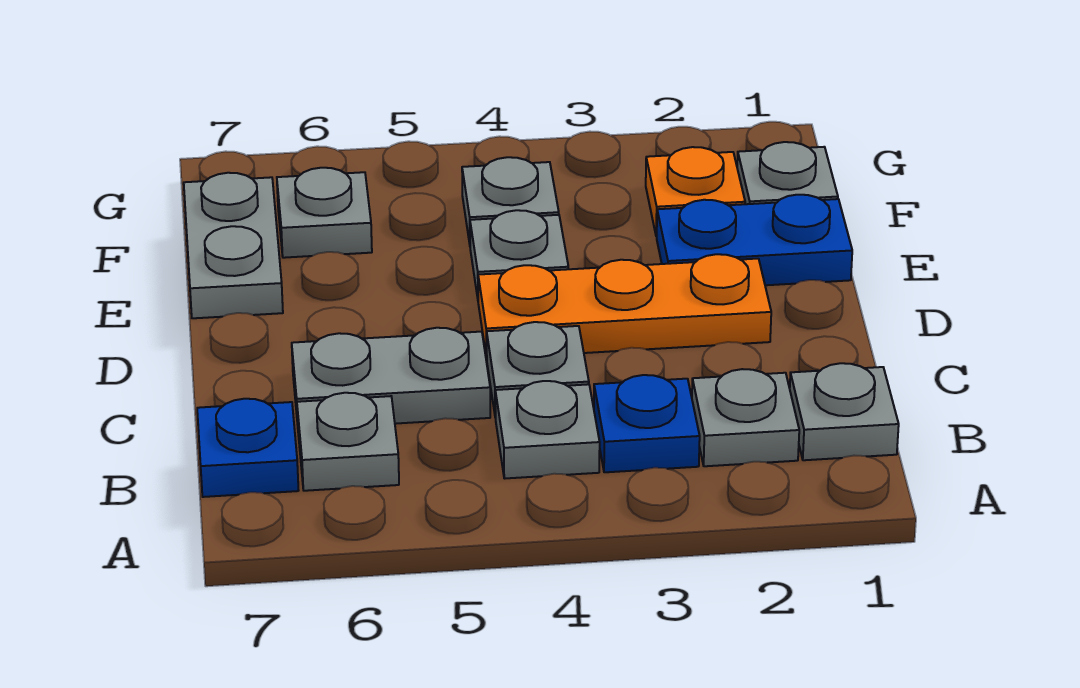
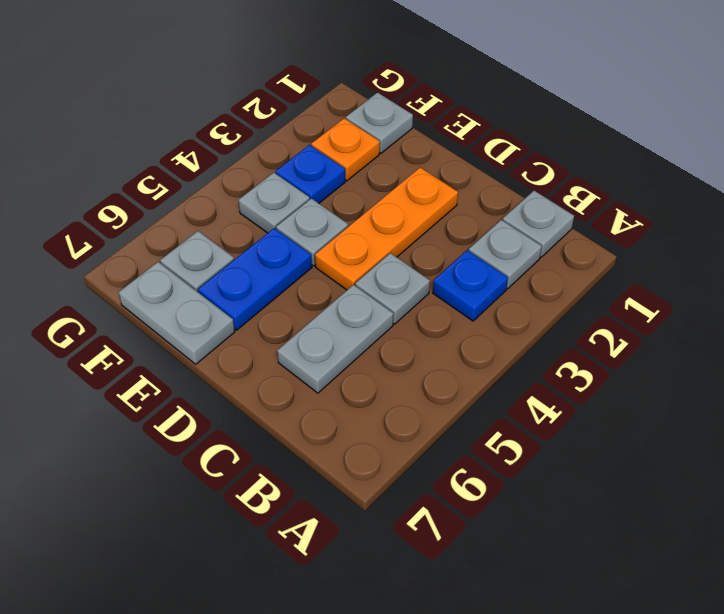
grey plate B4 level 1 -> none
grey plate B6 level 1 -> none
blue plate B7 level 1 -> blue plate F3 level 1
blue plate E1:E2 level 1 -> blue plate E5:E6 level 1

